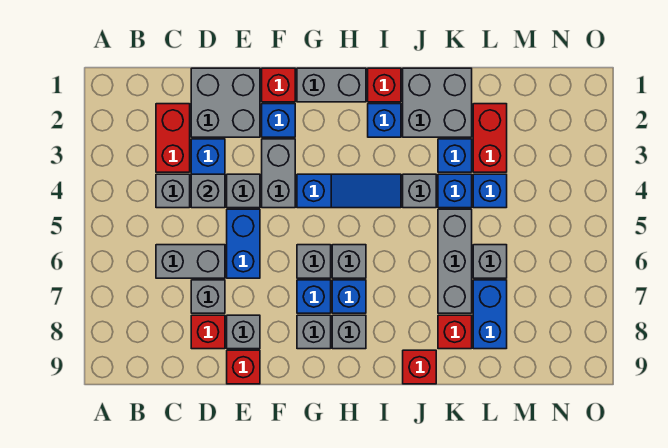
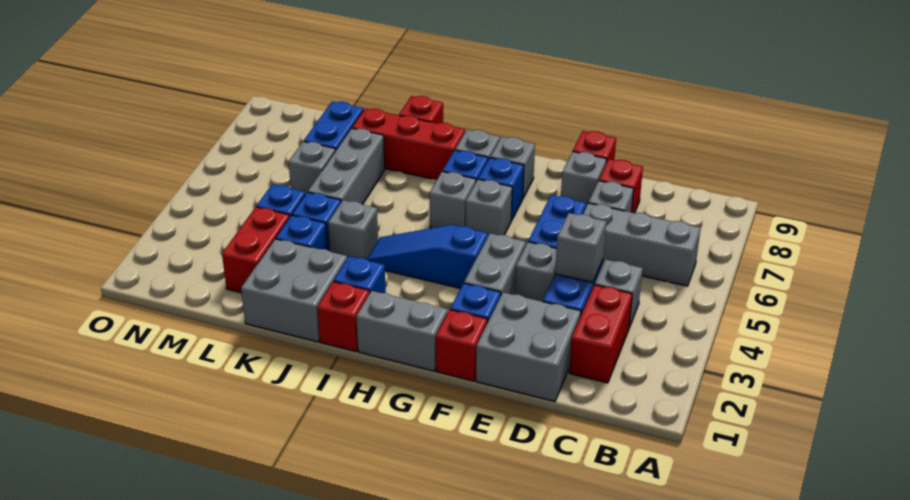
grey brick C6:D6 level 1 -> grey brick B6:D6 level 1
red brick K8 level 1 -> red brick I8:K8 level 1

